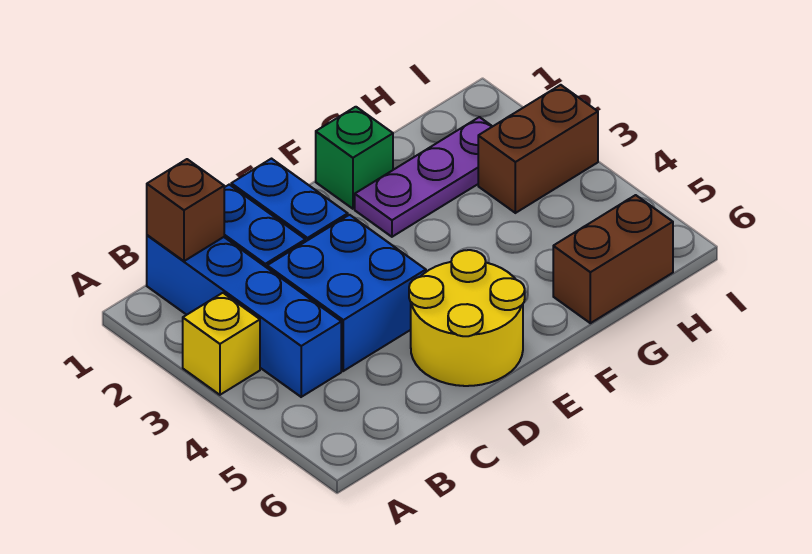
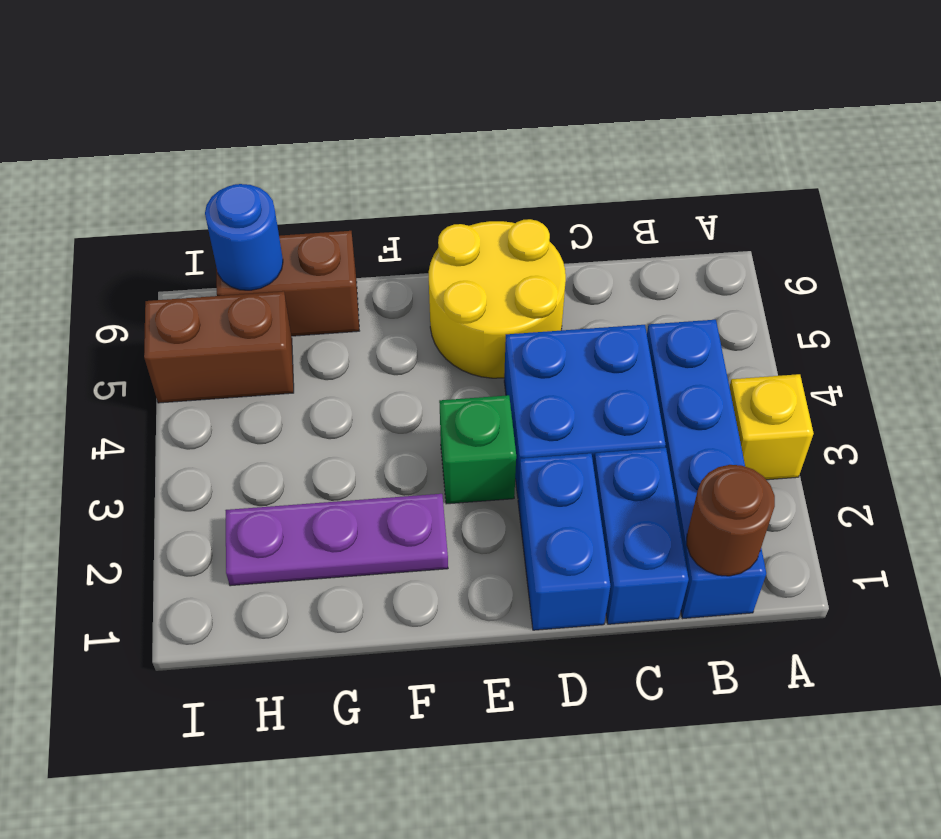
brown brick B1 level 2 -> brown round brick B1 level 2
green brick F1 level 1 -> green brick E3 level 1
brown brick H3:I3 level 1 -> brown brick H5:I5 level 1
none -> blue round brick H6 level 2

